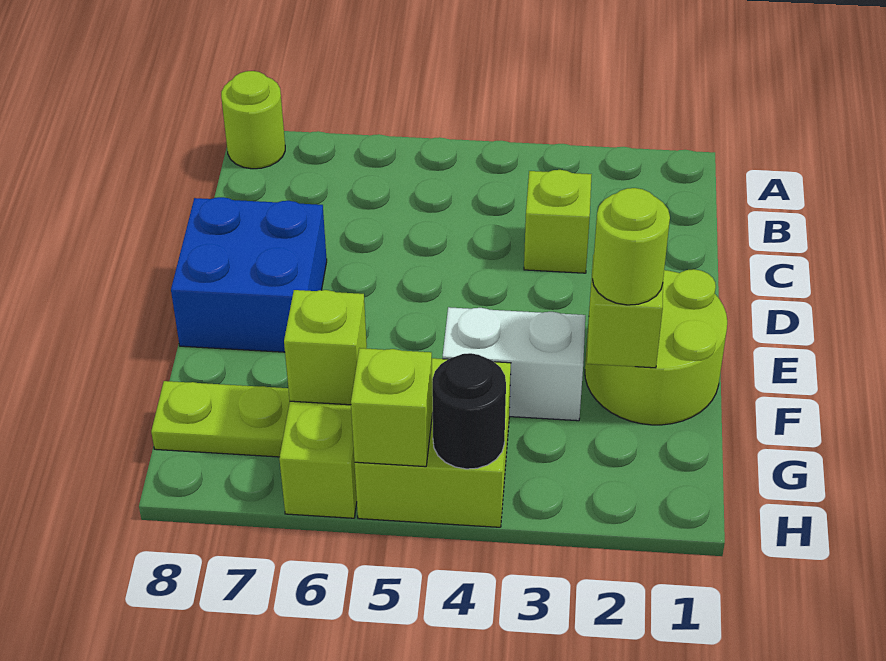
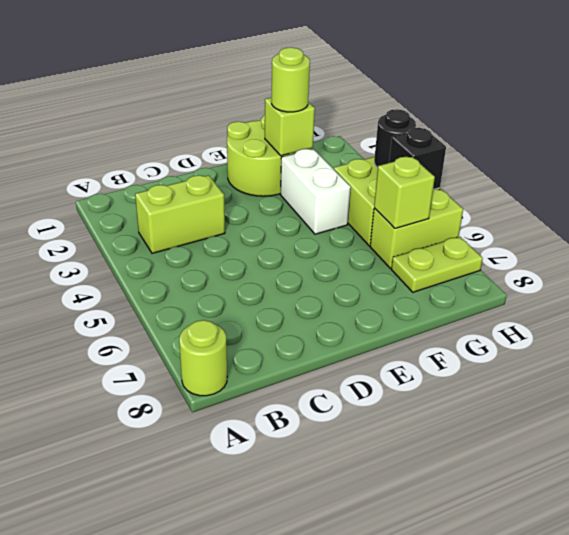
lime brick C3 level 1 -> lime brick B3:C3 level 1
blue brick D7:E8 level 1 -> none
lime plate G7:G8 level 1 -> lime plate G7:H7 level 1
lime brick H5 level 2 -> black brick H5 level 2

